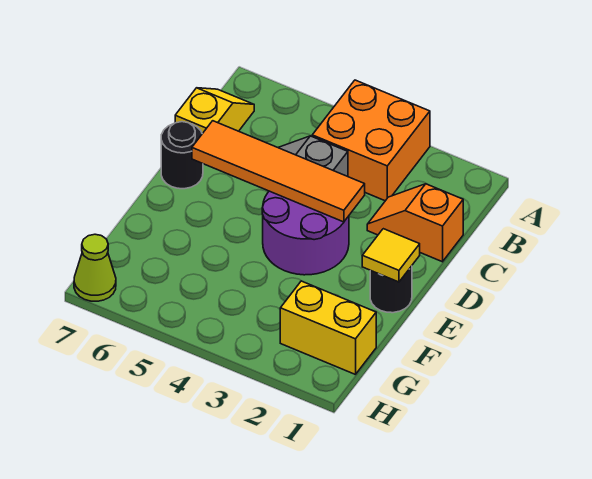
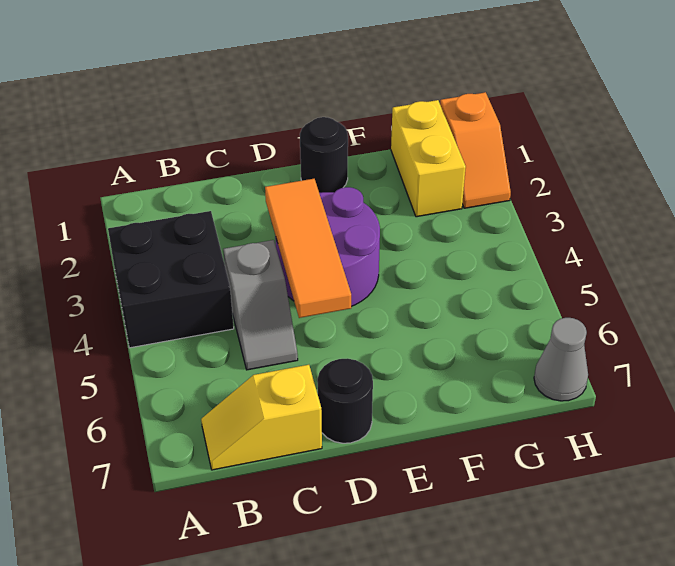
orange brick A3:B4 level 1 -> black brick A3:B4 level 1
orange slope C1:C2 level 1 top 1 -> orange slope H1:H2 level 1 top 1
orange tile D3:D6 level 2 -> orange tile D3:D5 level 2
yellow tile E1 level 2 -> none
lime cone H7 level 1 -> grey cone H7 level 1

